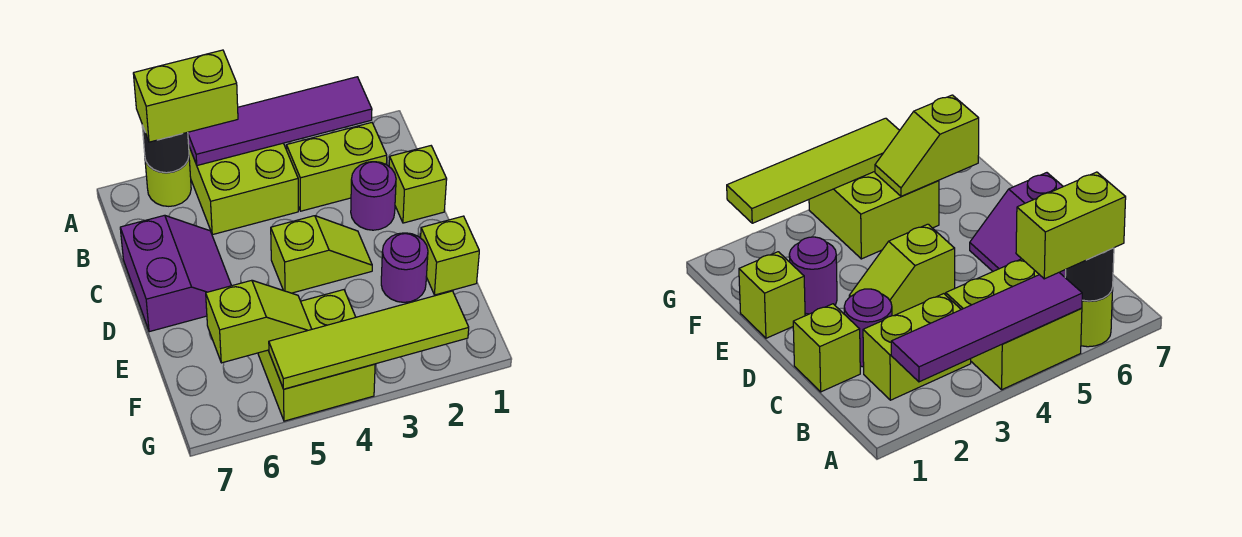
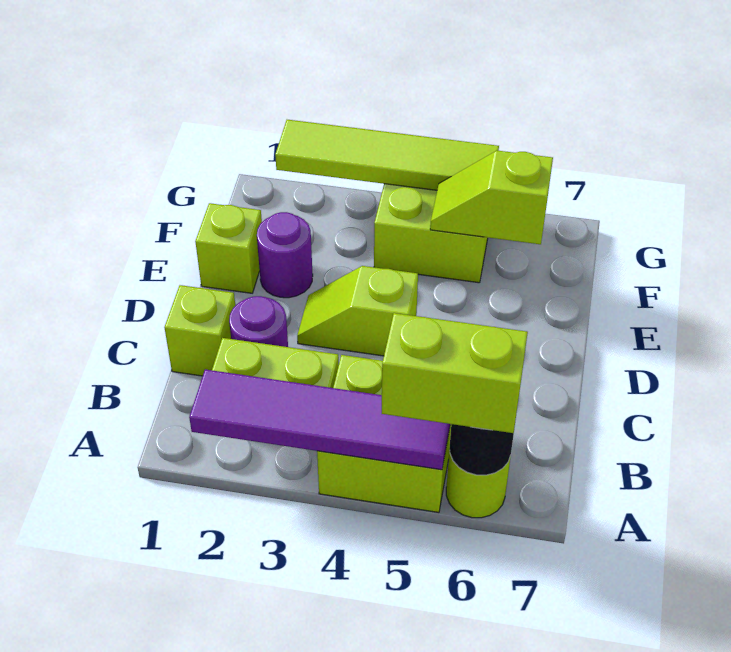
purple slope C6:D7 level 1 top 7 -> none

